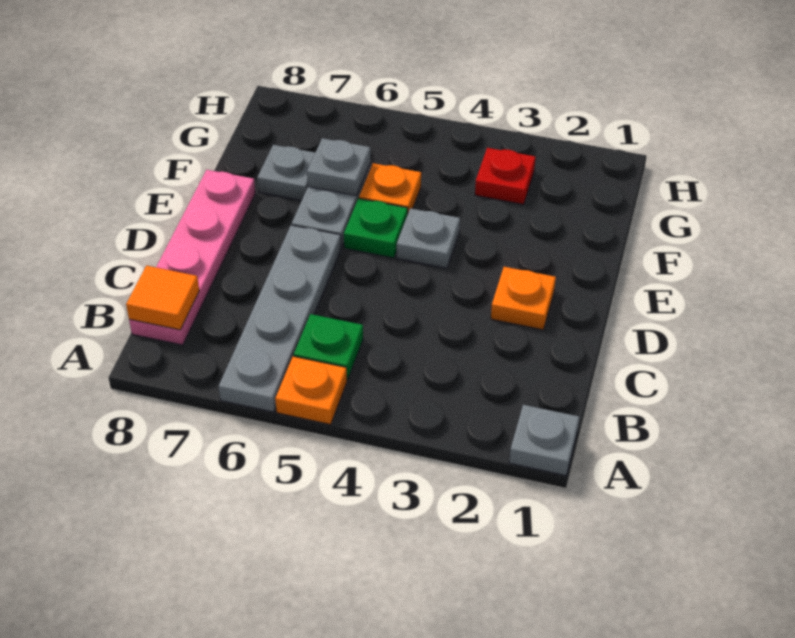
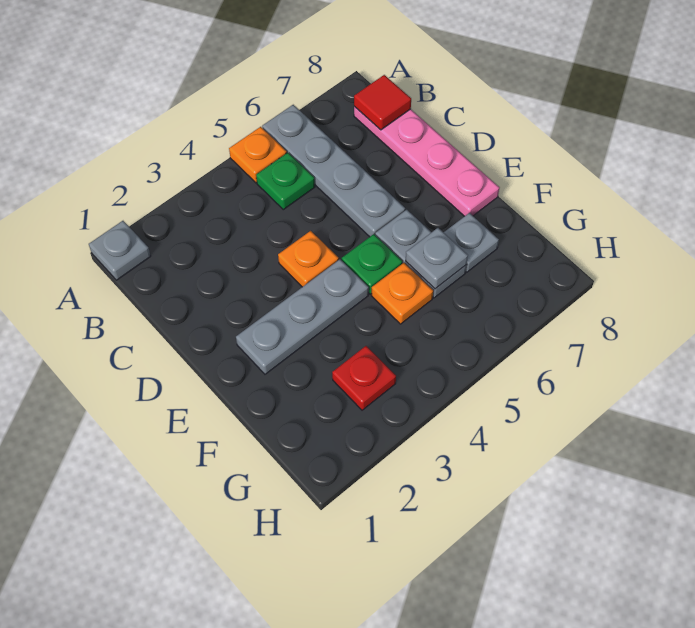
orange tile B8 level 2 -> red tile B8 level 2
orange plate D2 level 1 -> orange plate D4 level 1
grey plate E4 level 1 -> grey plate E2:E4 level 1

